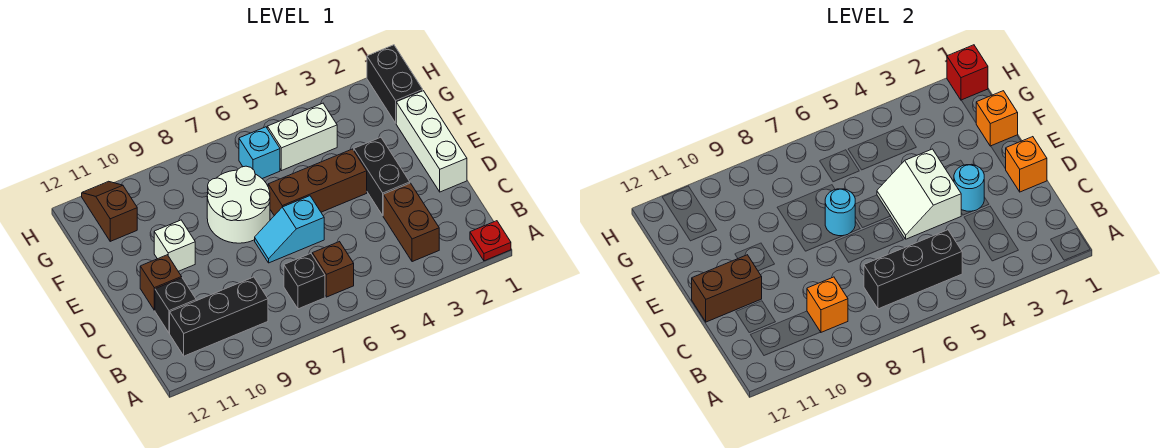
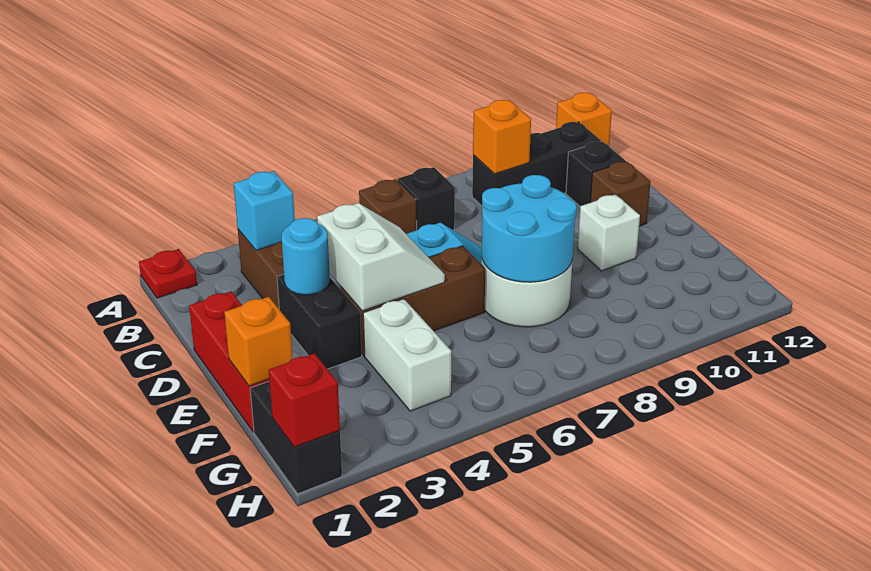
black brick B5:B7 level 2 -> none
white brick D1:F1 level 1 -> red brick D1:F1 level 1
orange brick D1 level 2 -> orange brick A12 level 1
brown brick D11:D12 level 2 -> none
cyan round brick E7 level 2 -> cyan round brick E7:F8 level 2
white brick G4:G5 level 1 -> white brick F4:G4 level 1
cyan brick G6 level 1 -> cyan brick B3 level 2
brown slope G11:H11 level 1 top G -> none

